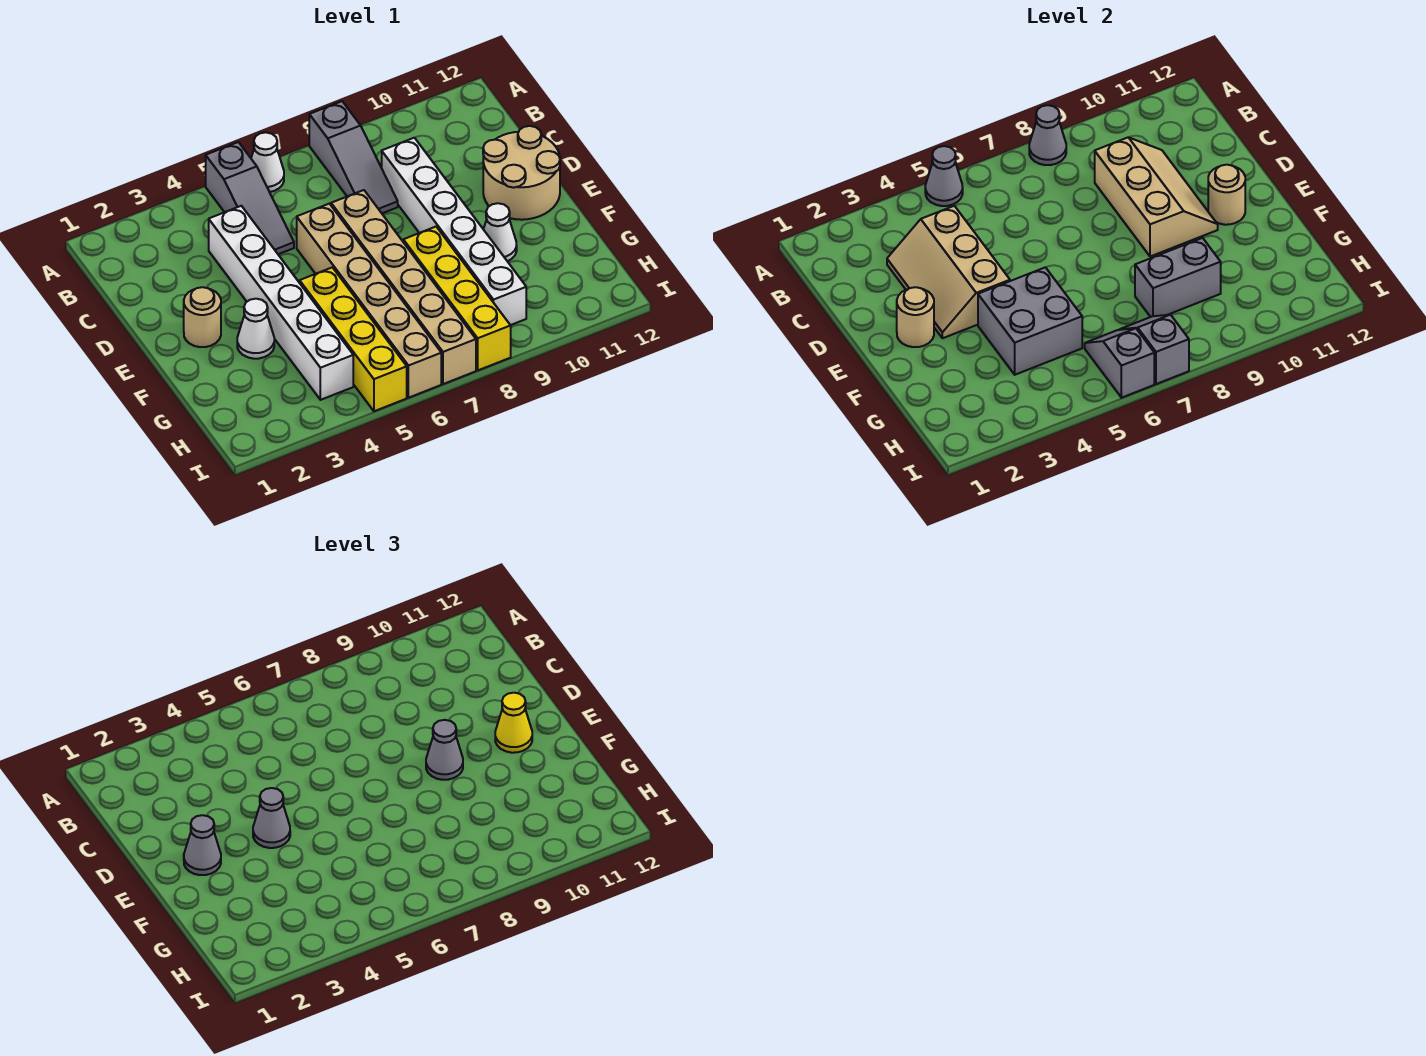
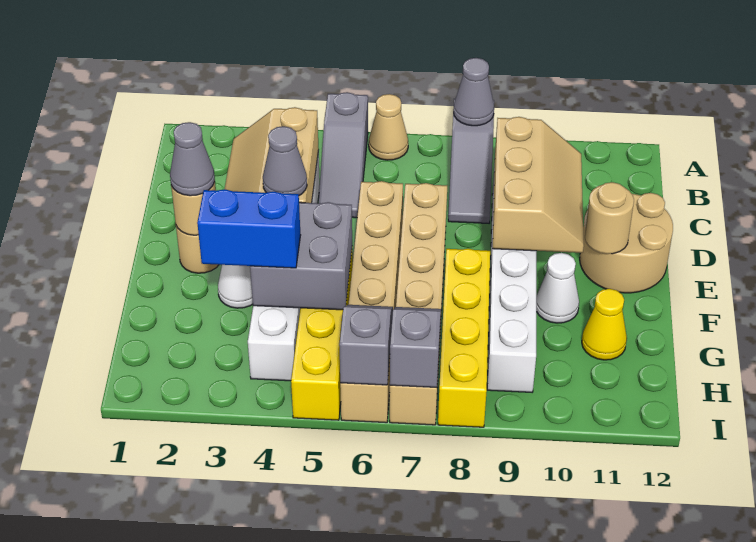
grey cone A5 level 2 -> none
white cone A6 level 1 -> tan cone A6 level 1
grey cone E9 level 3 -> none
yellow cone E11 level 3 -> yellow cone G11 level 1
none -> blue brick G3:G4 level 3
grey brick G8:G9 level 2 -> none

